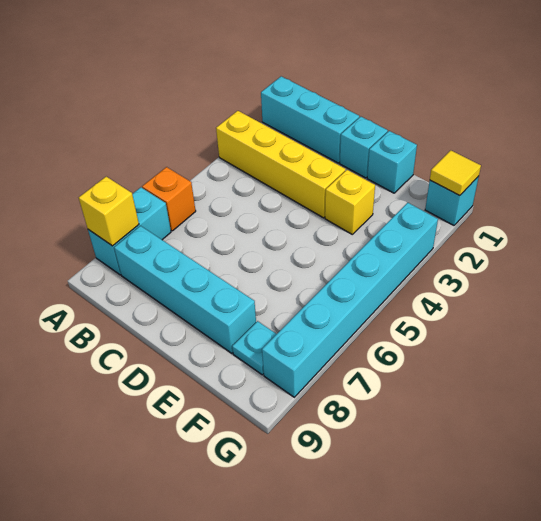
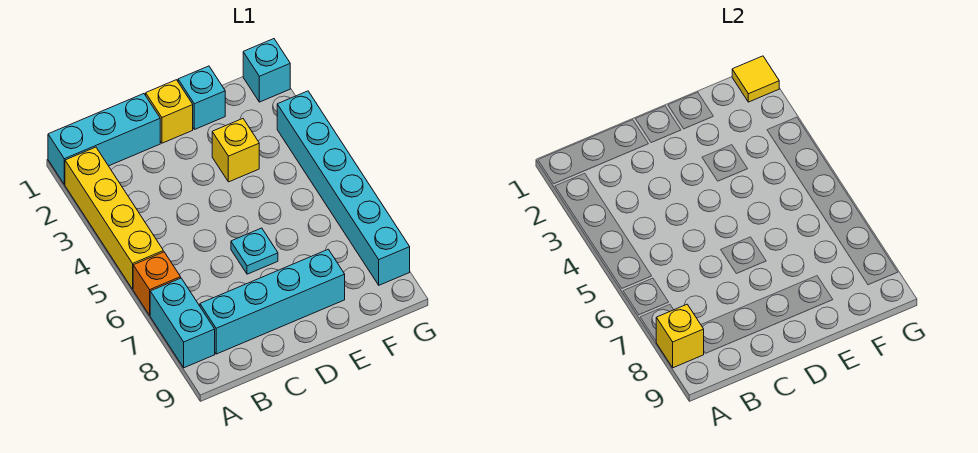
yellow brick A3:D3 level 1 -> yellow brick A2:A5 level 1
cyan brick D1 level 1 -> yellow brick D1 level 1
cyan plate F8 level 1 -> cyan plate D6 level 1

